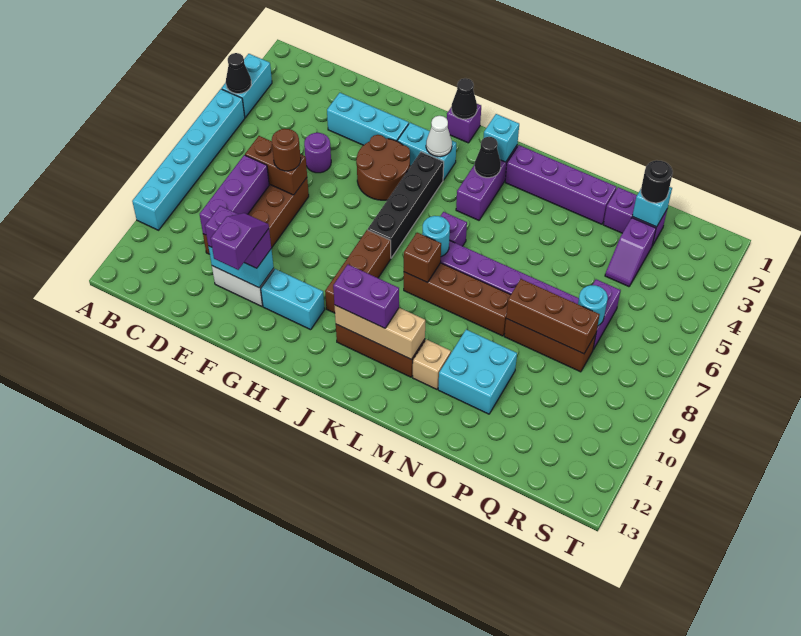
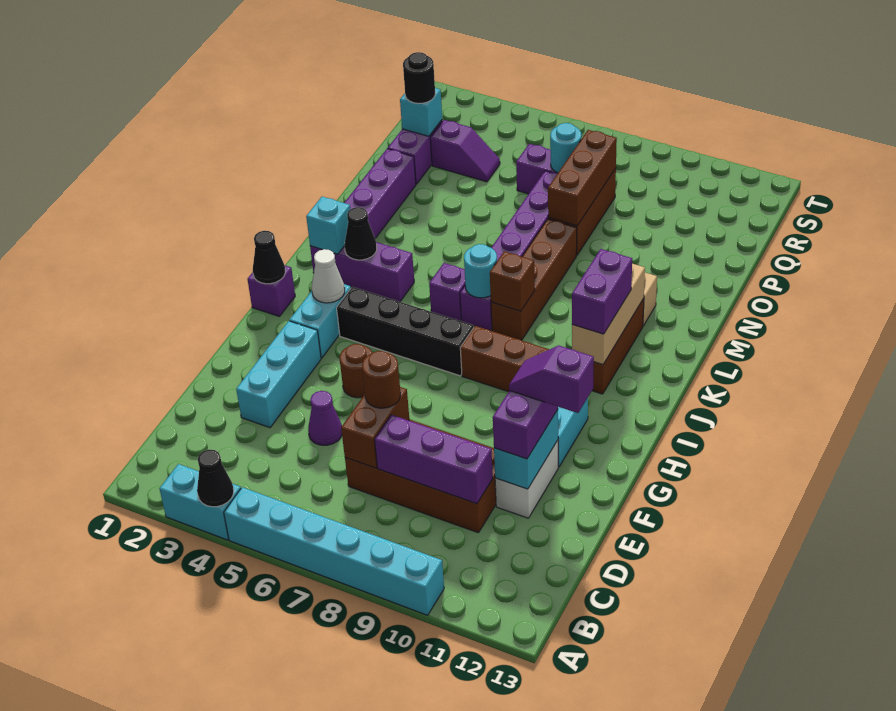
purple round brick E5 level 1 -> purple cone E5 level 1
brown round brick G4:H5 level 1 -> brown round brick G5 level 1
cyan brick N10:O11 level 1 -> none

